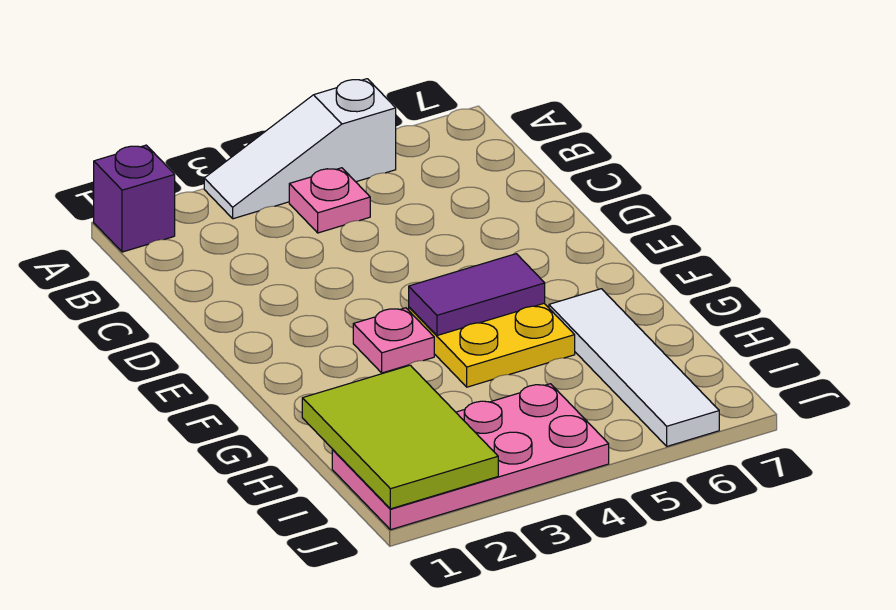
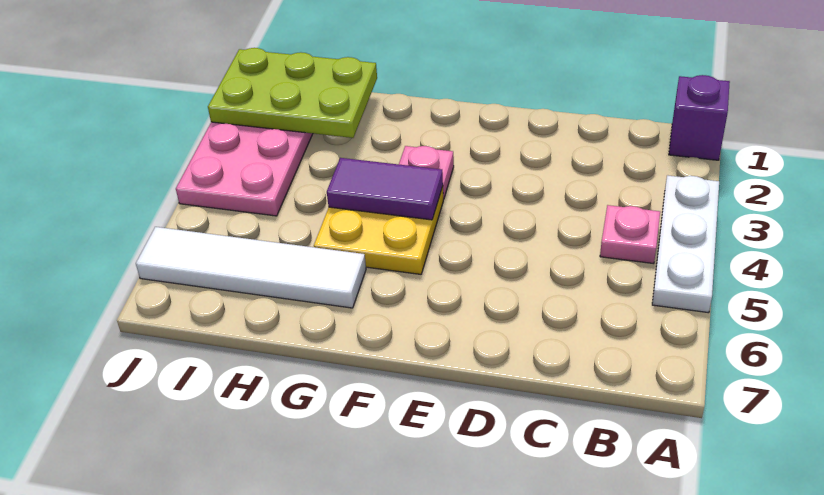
white slope A3:A5 level 1 top 5 -> white plate A3:A5 level 1
purple tile F4:F5 level 2 -> purple tile F4:G4 level 2
lime tile H1:J2 level 2 -> lime plate H1:J2 level 2

